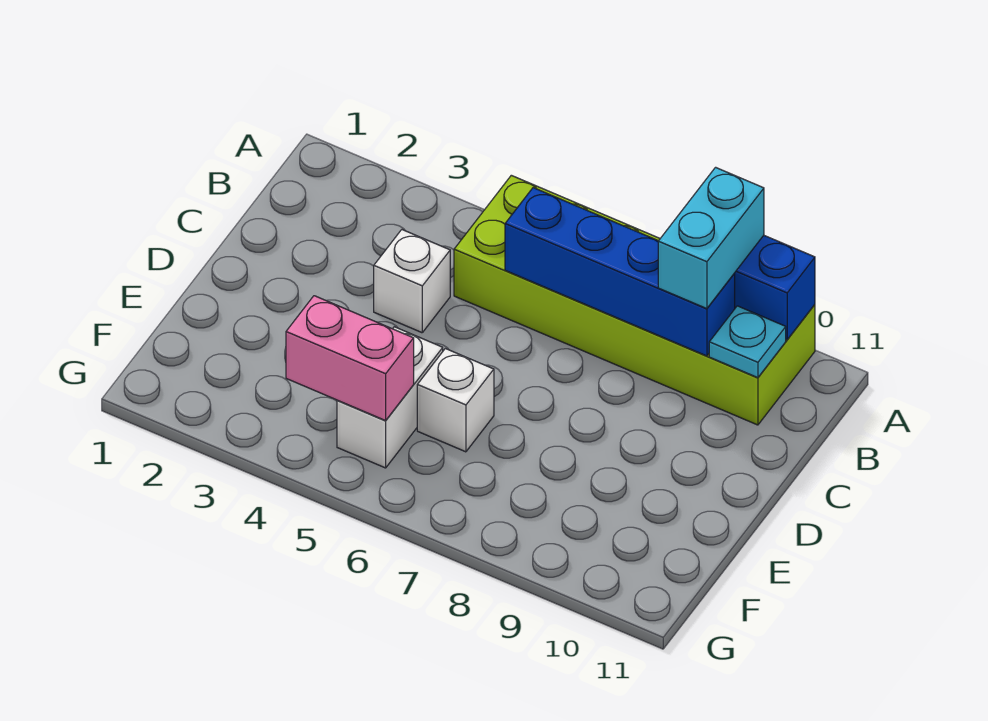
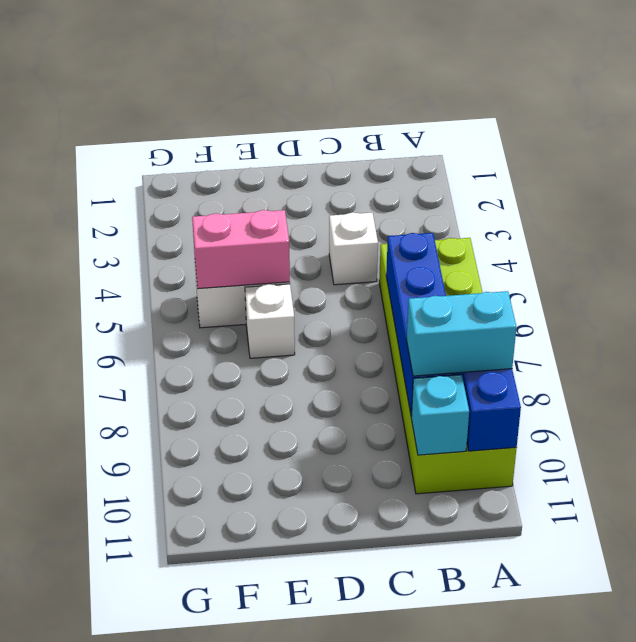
cyan plate B10 level 2 -> cyan brick B10 level 2
pink brick F4:F5 level 2 -> pink brick E5:F5 level 2

